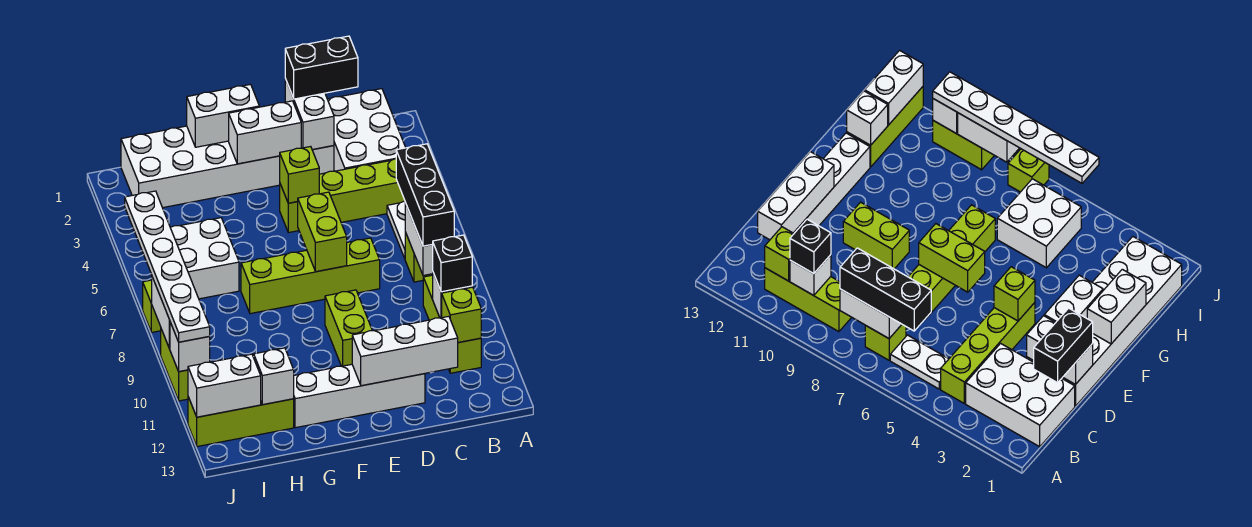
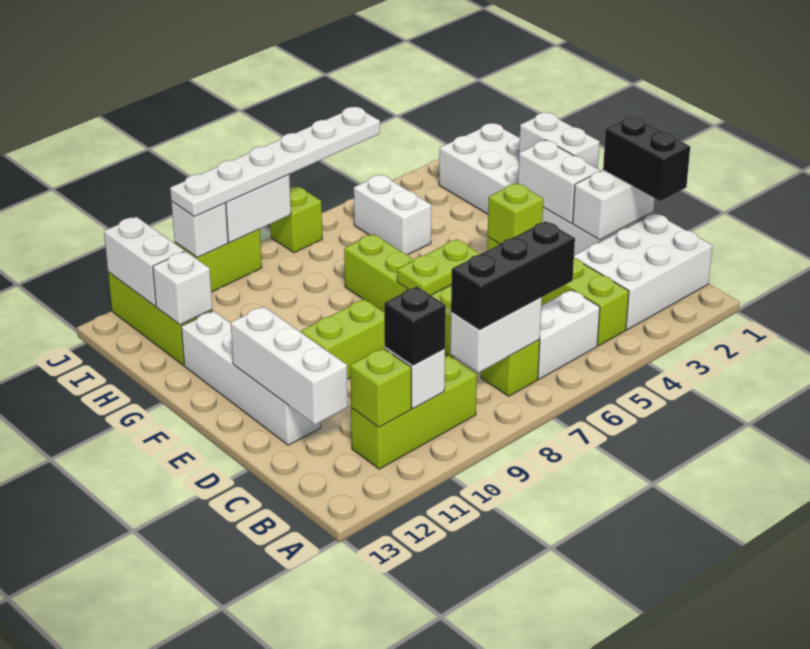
white plate B5:B6 level 1 -> white brick B5:B6 level 1
lime brick E6:E7 level 2 -> lime plate E6:E7 level 2
white brick H5:I6 level 1 -> white brick H5:I5 level 1

